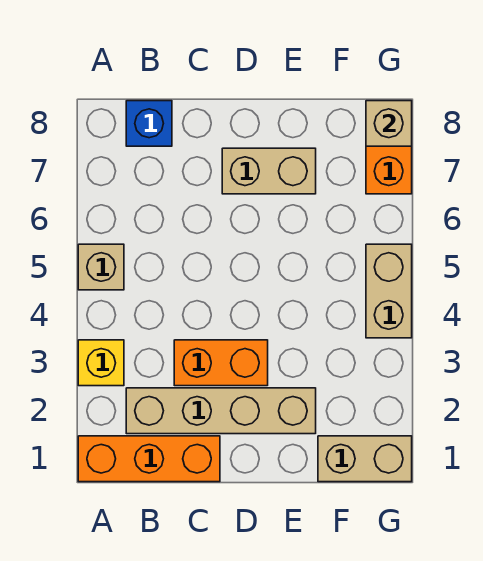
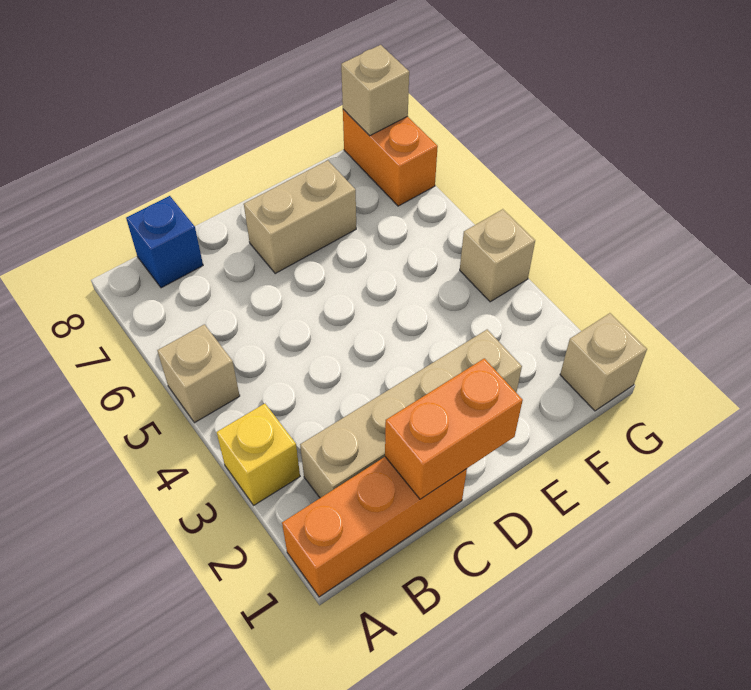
orange brick C3:D3 level 1 -> orange brick C1:D1 level 2
tan brick F1:G1 level 1 -> tan brick G1 level 1
tan brick G4:G5 level 1 -> tan brick G4 level 1

